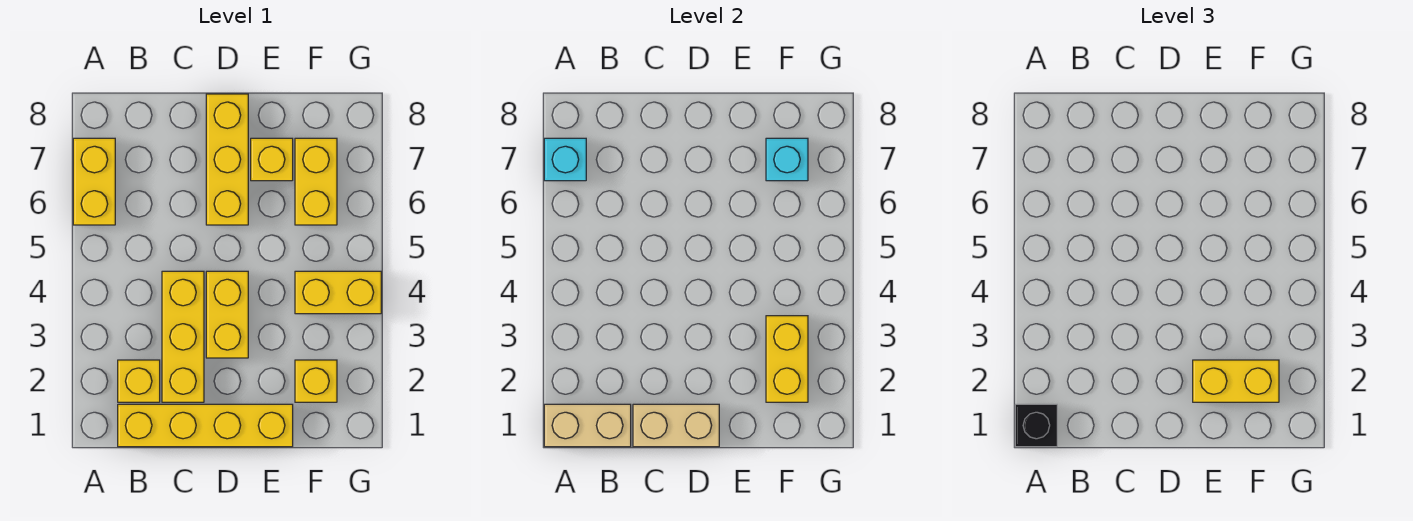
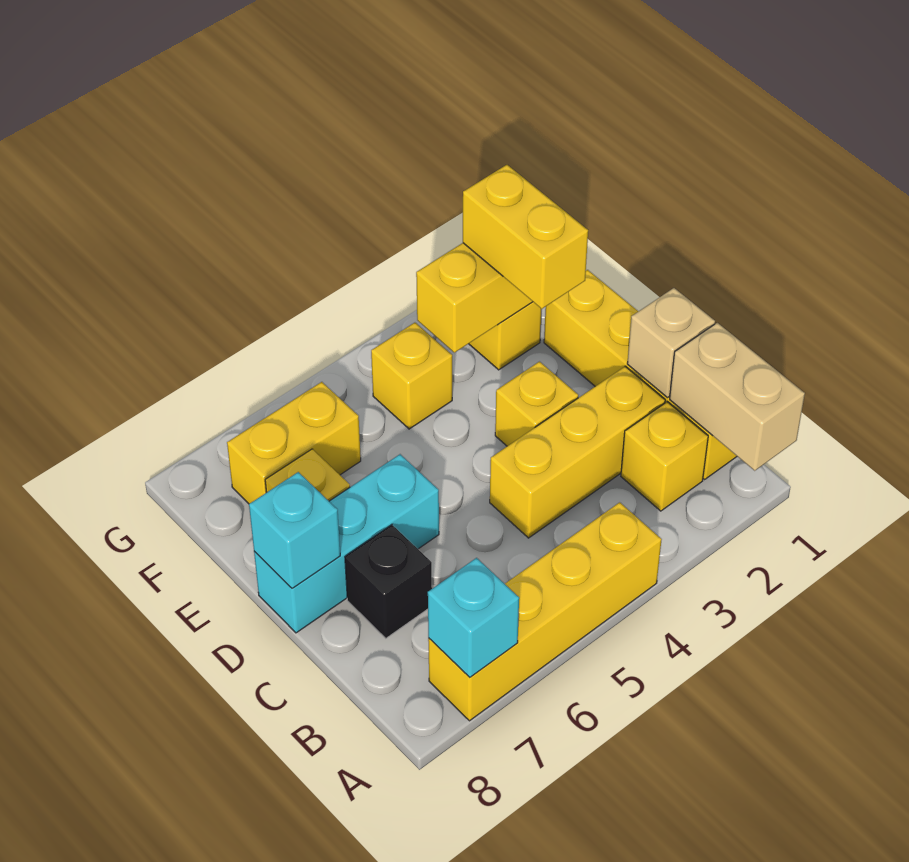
black brick A1 level 3 -> black brick C7 level 1
yellow brick A6:A7 level 1 -> yellow brick A4:A7 level 1
tan brick C1:D1 level 2 -> tan brick C1 level 2
yellow brick D3:D4 level 1 -> yellow brick D3 level 1
yellow brick D6:D8 level 1 -> cyan brick D6:D8 level 1
yellow brick F4:G4 level 1 -> yellow brick F4 level 1
cyan brick F7 level 2 -> cyan brick D8 level 2

